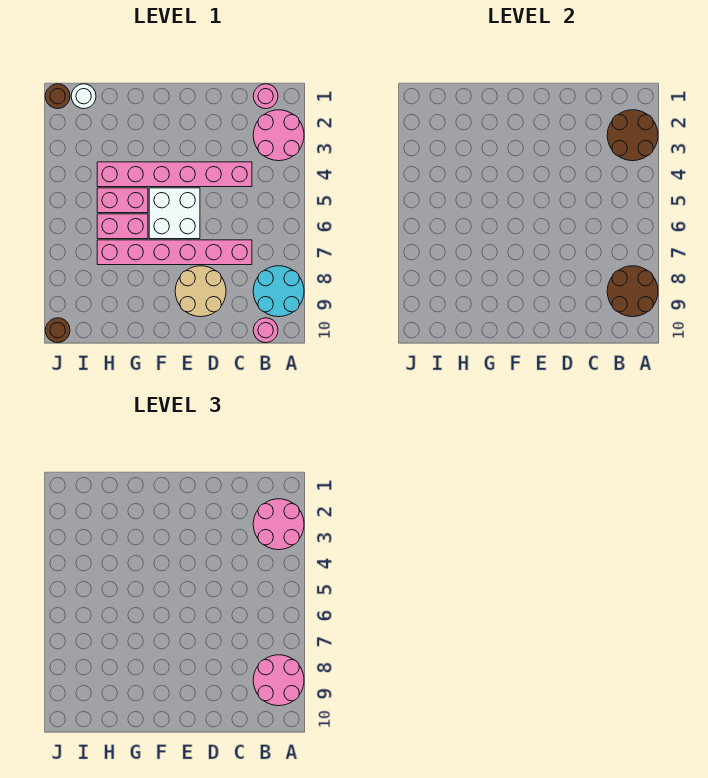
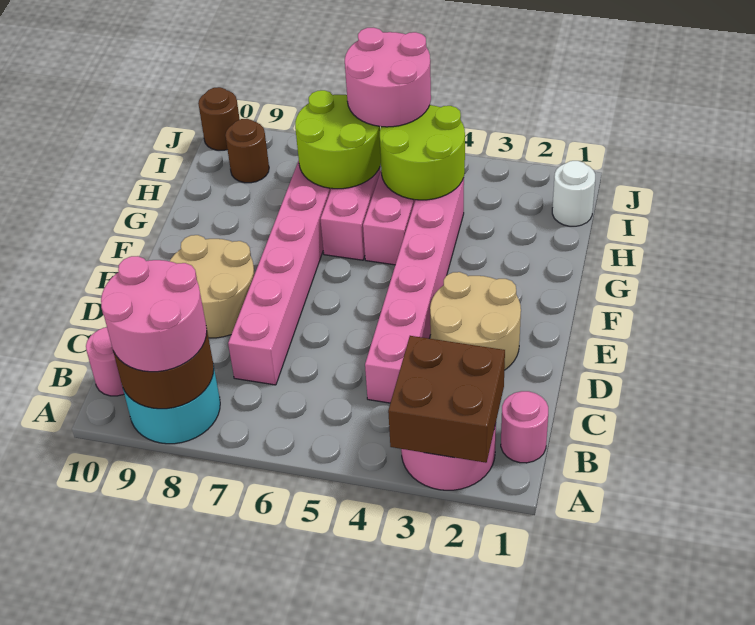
brown round brick A2:B3 level 2 -> brown brick A2:B3 level 2
pink round brick A2:B3 level 3 -> pink round brick I5:J6 level 3
none -> tan round brick D2:E3 level 1
white brick E5:F6 level 1 -> none
none -> lime round brick H4:I5 level 2
none -> lime round brick H6:I7 level 2
brown round brick J1 level 1 -> brown round brick I9 level 1

